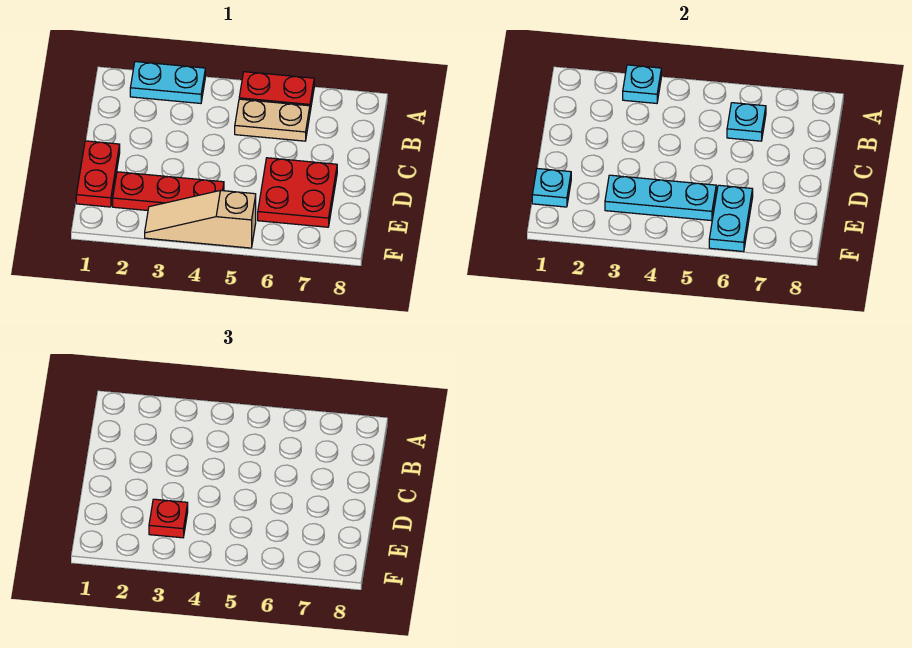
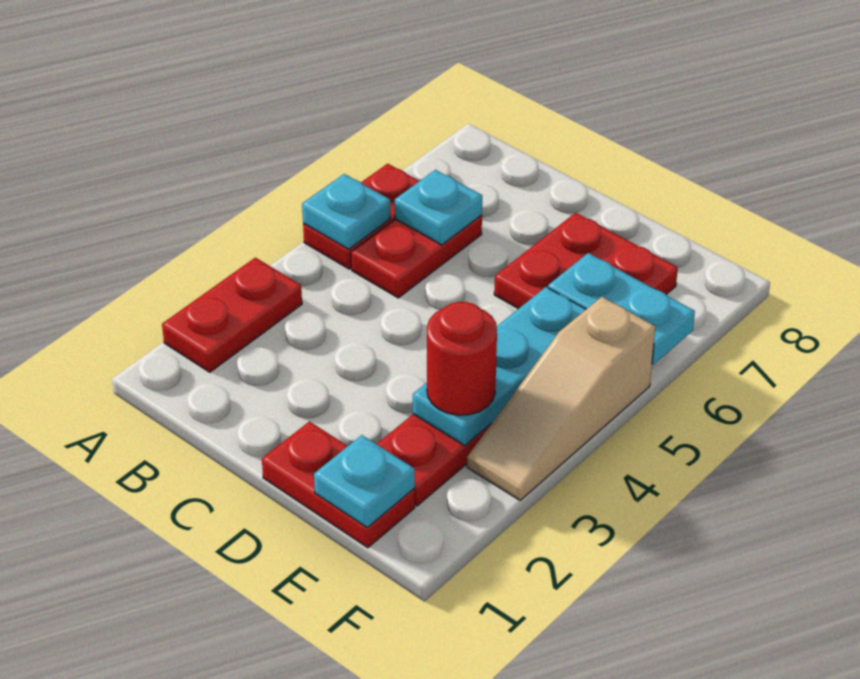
cyan plate A2:A3 level 1 -> red plate A2:A3 level 1
cyan plate A3 level 2 -> cyan plate A5 level 2
tan plate B5:B6 level 1 -> red plate B5:B6 level 1
red plate E3 level 3 -> red round brick E3 level 3

